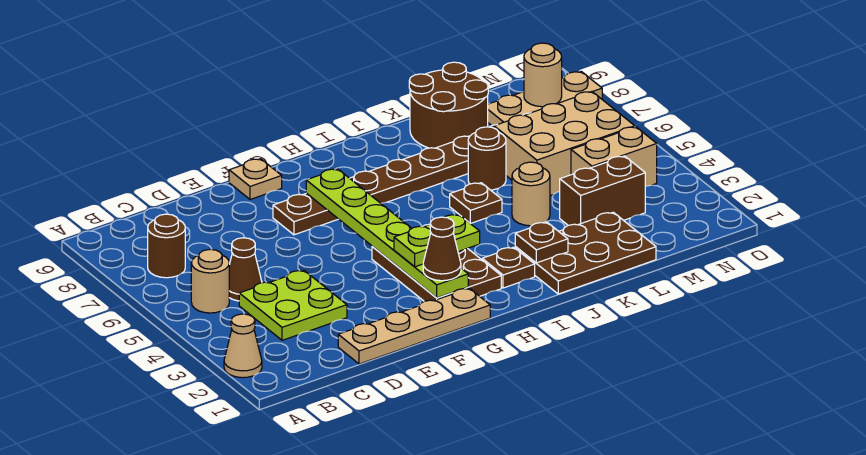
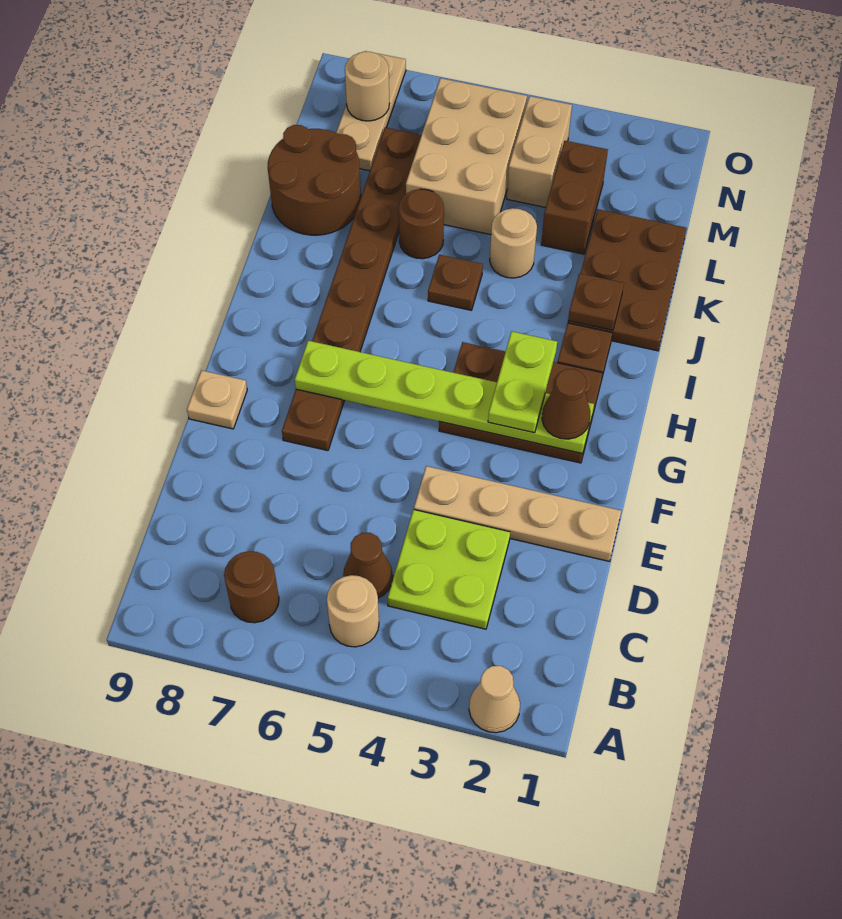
tan plate D1:G1 level 1 -> tan plate E1:E4 level 1

